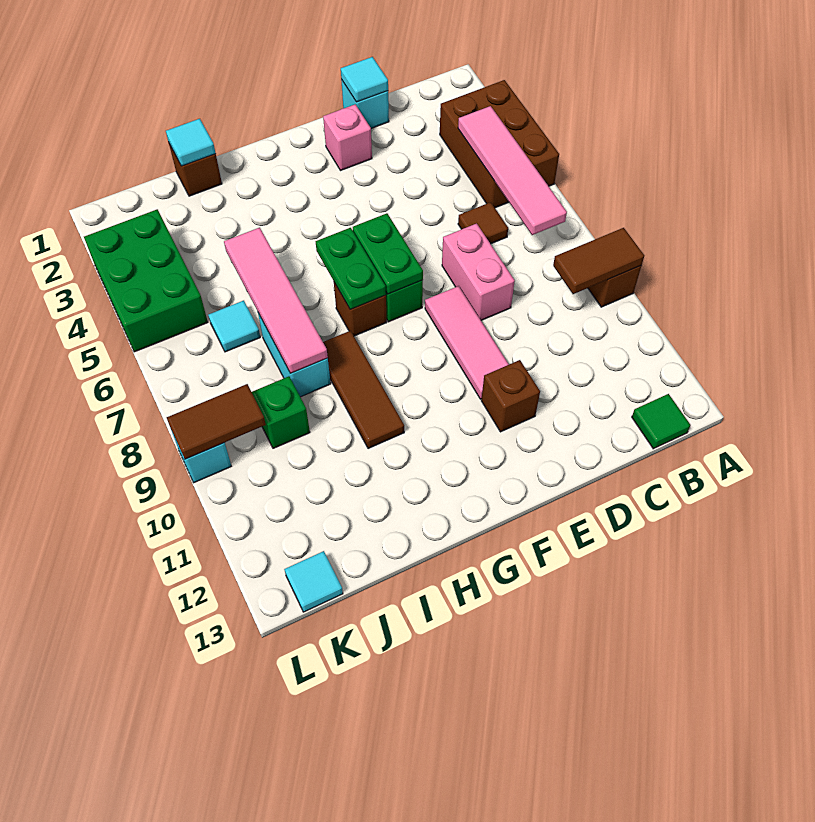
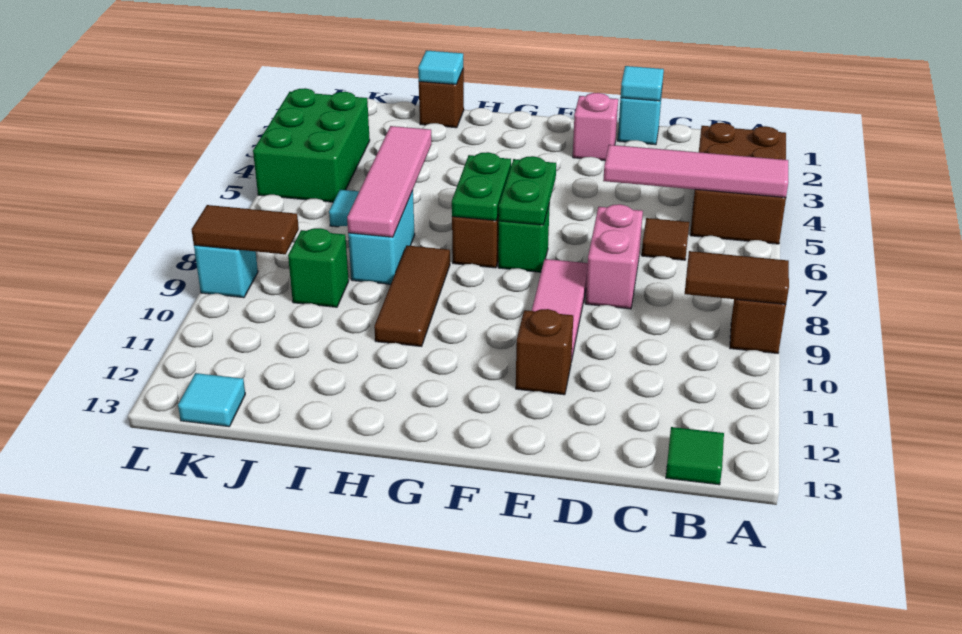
pink tile B4:B7 level 2 -> pink tile A5:D5 level 2

